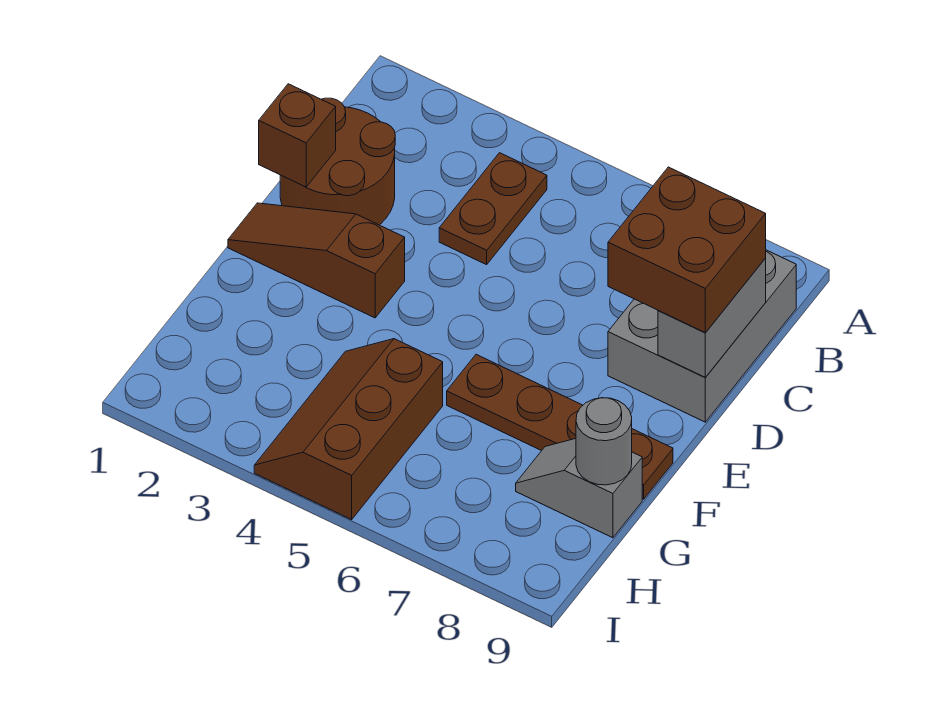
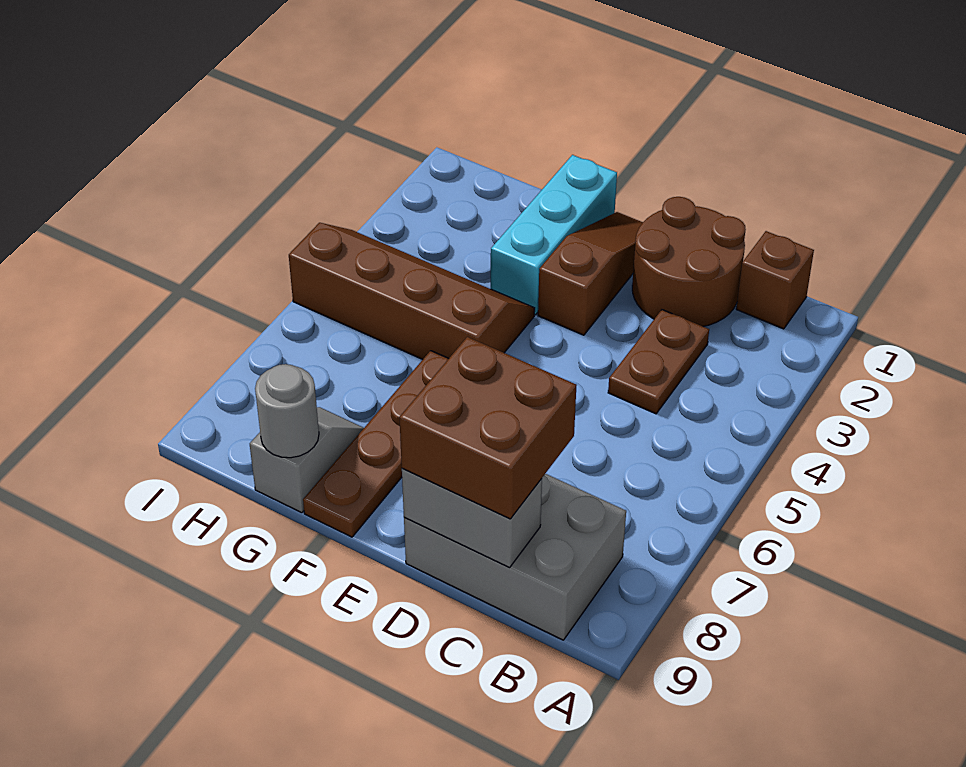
brown plate B4:C4 level 1 -> brown plate C3:C4 level 1
brown brick D1 level 2 -> brown brick B1 level 1
none -> cyan brick F1:F3 level 1
brown slope G4:I5 level 1 top 5 -> brown slope F4:I5 level 1 top 5

